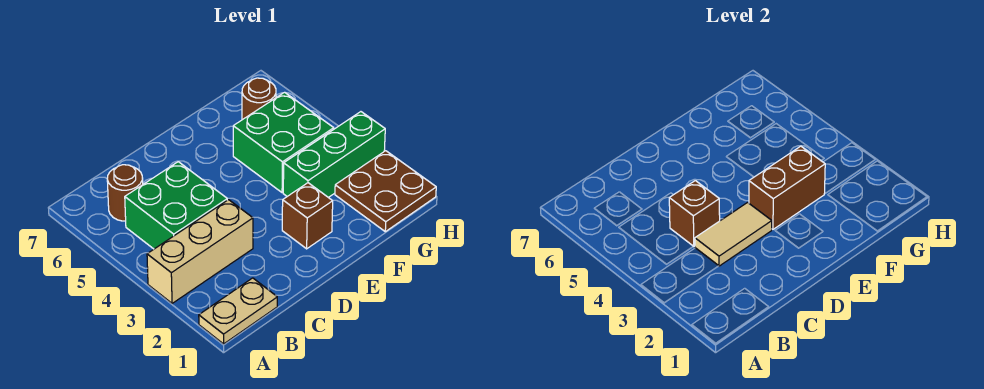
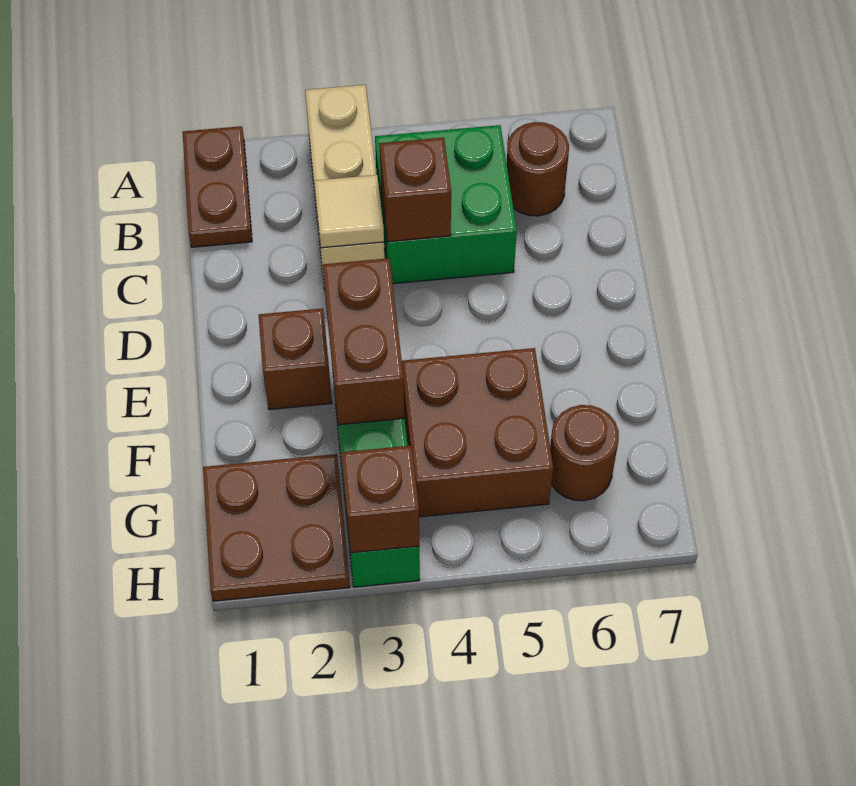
tan plate A1:B1 level 1 -> brown plate A1:B1 level 1
tan tile C3:D3 level 2 -> tan tile C3 level 2
green brick F4:G5 level 1 -> brown brick F4:G5 level 1
none -> brown brick H3 level 2

